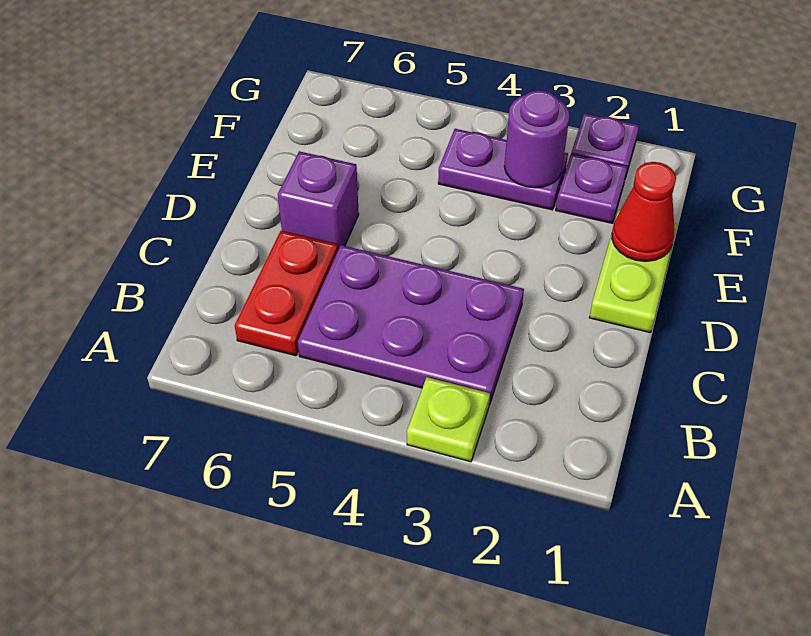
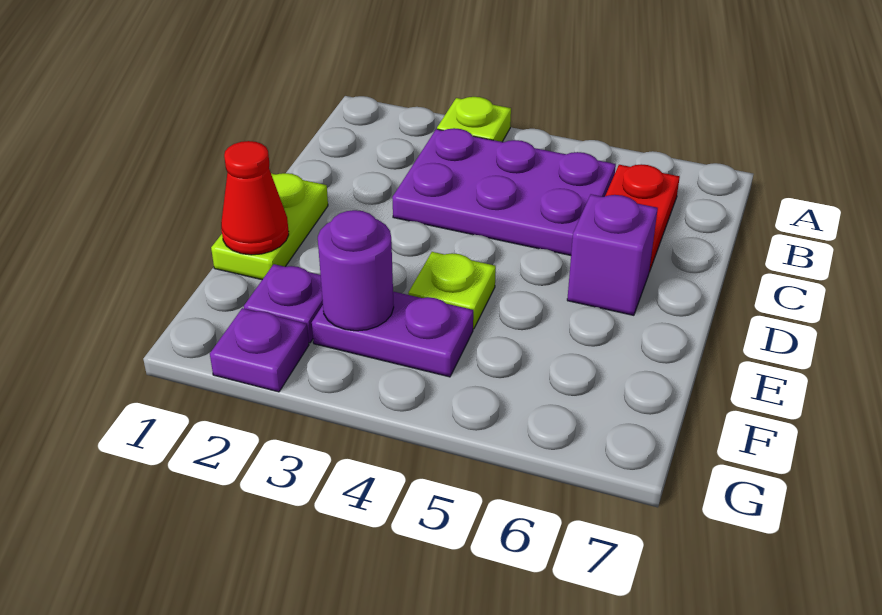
none -> lime plate E4 level 1

